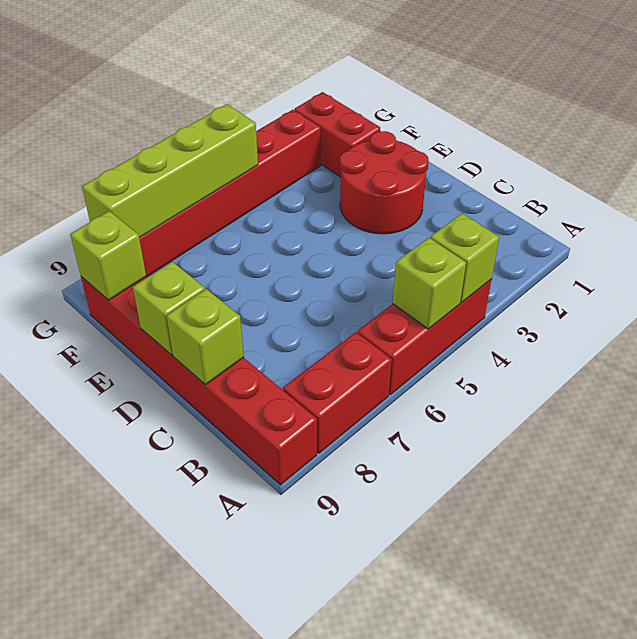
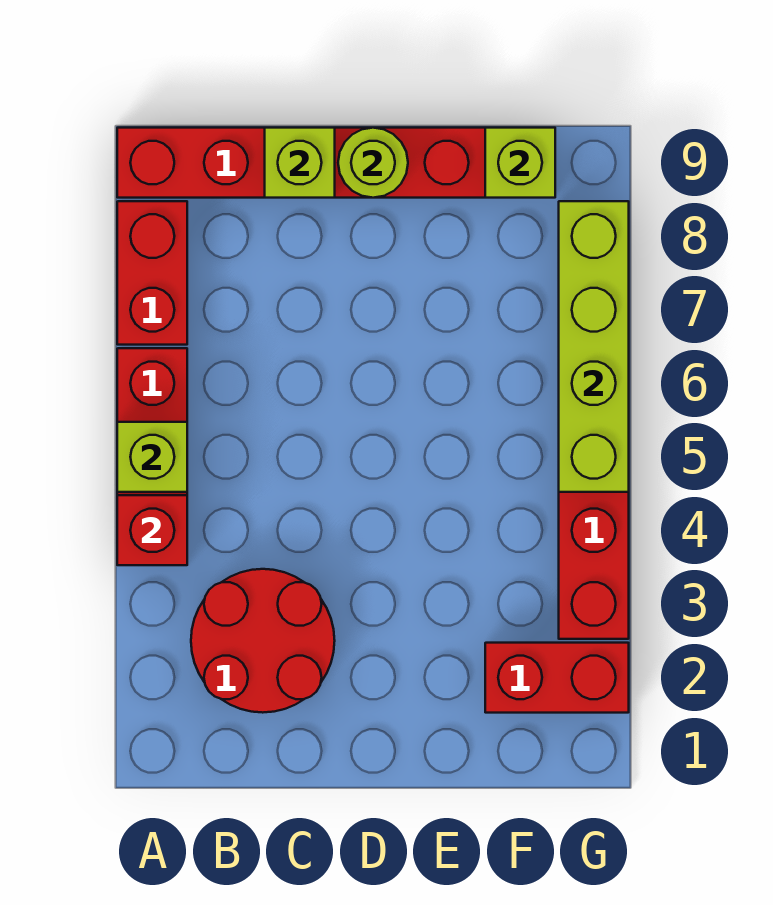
lime brick A4 level 2 -> red brick A4 level 2
red round brick D2:E3 level 1 -> red round brick B2:C3 level 1
lime brick D9 level 2 -> lime round brick D9 level 2

